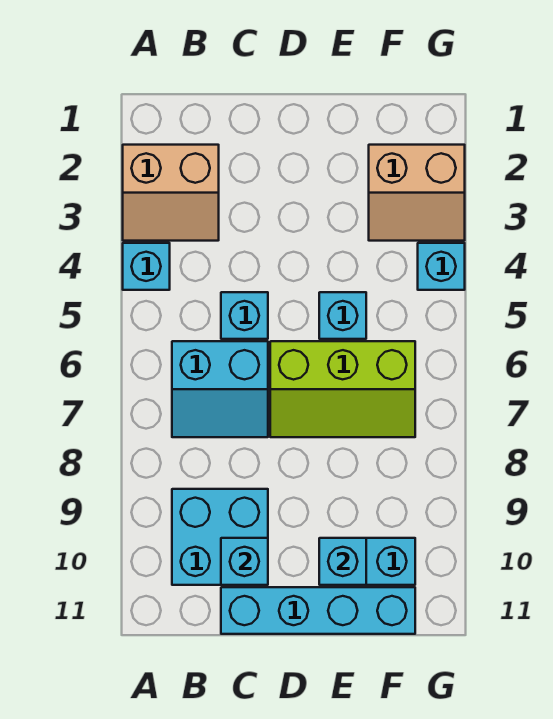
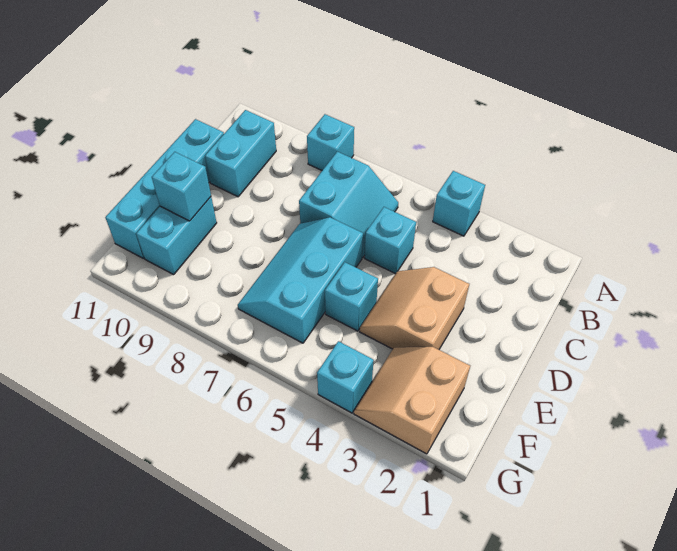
tan slope A2:B3 level 1 top 2 -> tan slope D3:E4 level 1 top 3
cyan slope B6:C7 level 1 top 6 -> cyan slope B6:C7 level 1 top 7
cyan brick B9:C10 level 1 -> cyan brick B10:C10 level 1
cyan brick C10 level 2 -> cyan brick A8 level 1
lime slope D6:F7 level 1 top 6 -> cyan slope D6:F7 level 1 top 6

